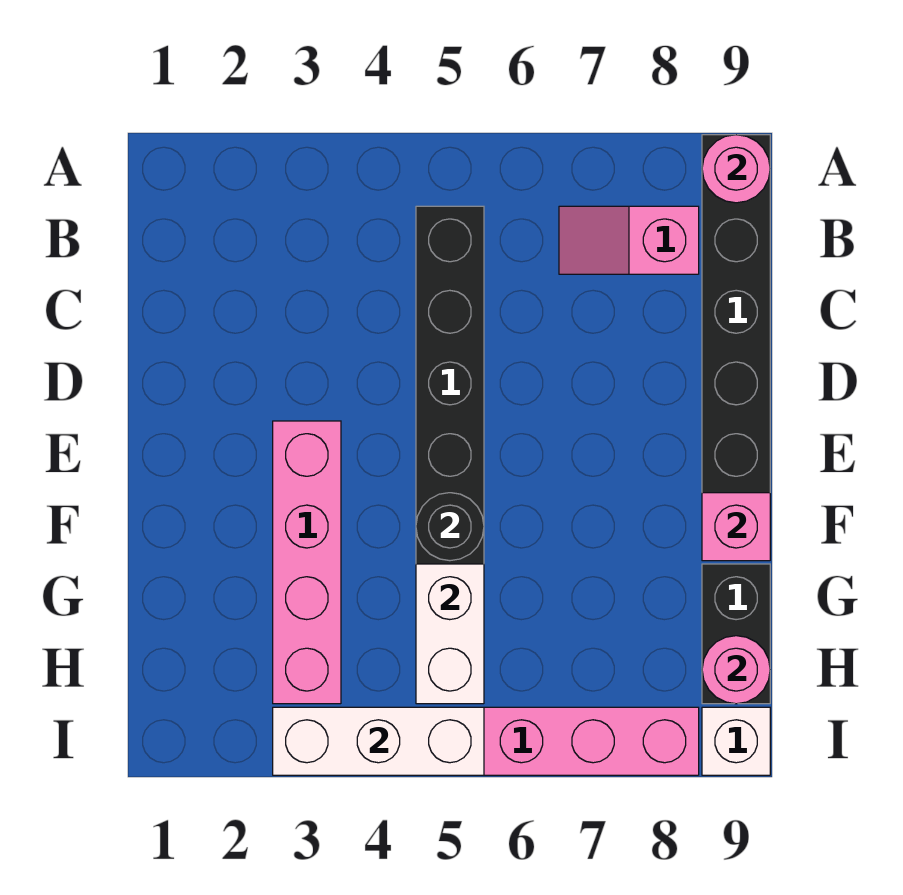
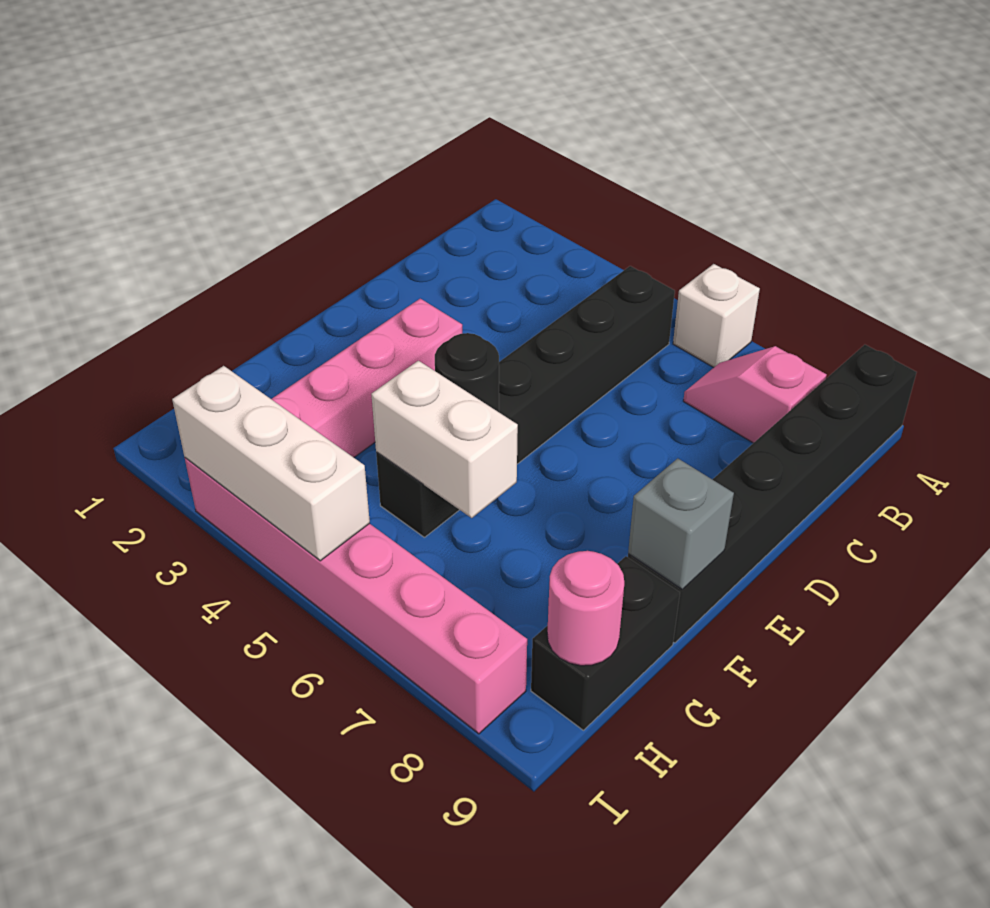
pink round brick A9 level 2 -> none
pink brick F9 level 2 -> grey brick F9 level 2
white brick G5:H5 level 2 -> white brick G5:G6 level 2
white brick I9 level 1 -> white brick A6 level 1

